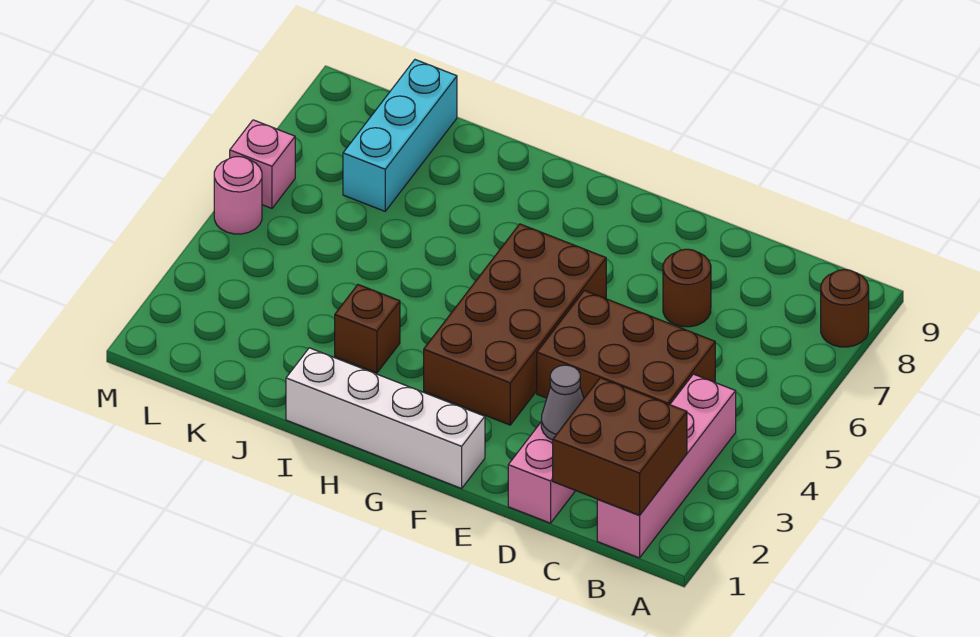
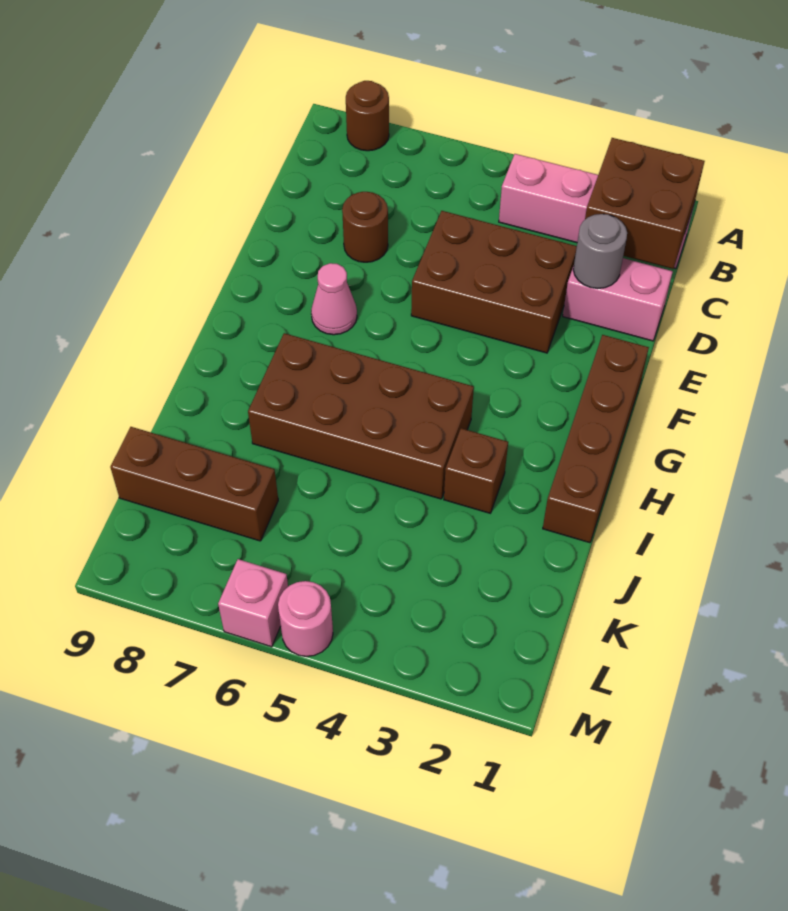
brown brick C4:E5 level 1 -> brown brick D3:E5 level 1
grey cone D2 level 2 -> grey round brick D2 level 2
white brick F1:I1 level 1 -> brown brick F1:I1 level 1
brown brick F3:G6 level 1 -> brown brick H4:I7 level 1
none -> pink cone F7 level 1
cyan brick K7:K9 level 1 -> brown brick K7:K9 level 1

